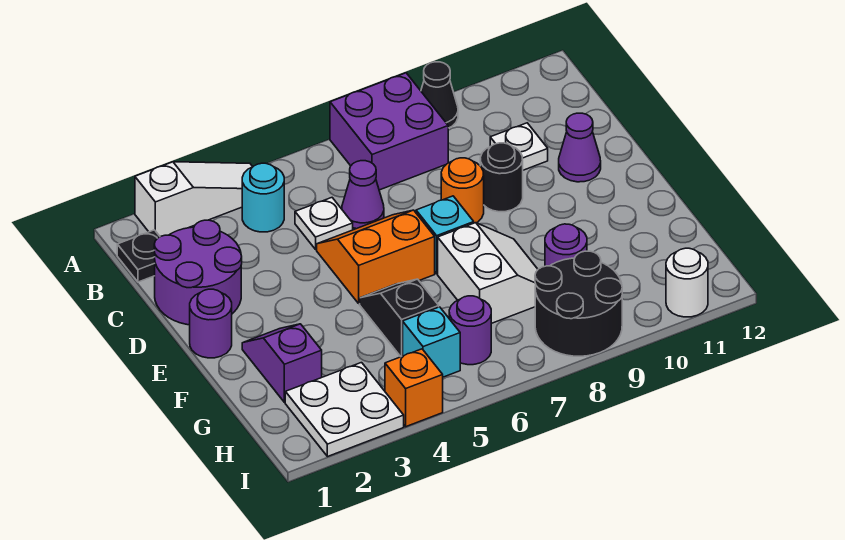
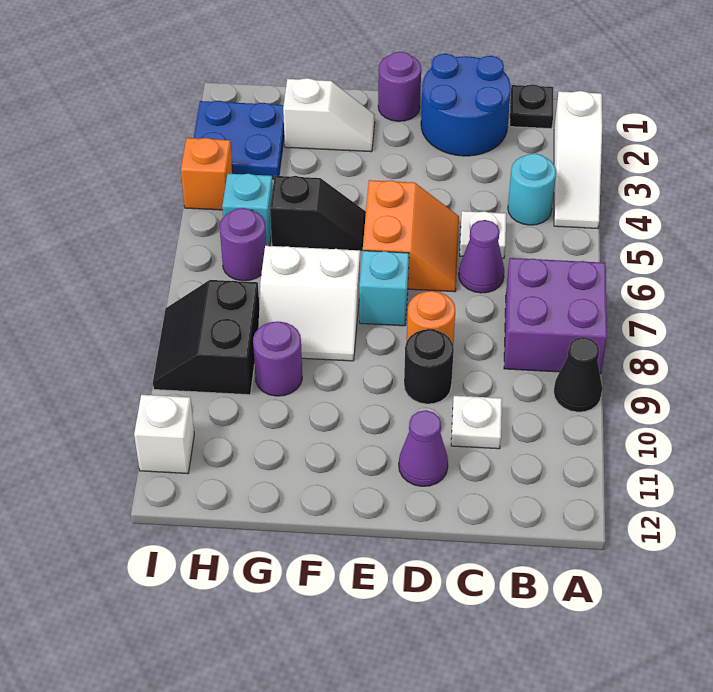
purple round brick C1:D2 level 1 -> blue round brick C1:D2 level 1
purple slope F2:G2 level 1 top G -> white slope F2:G2 level 1 top G
white plate H2:I3 level 1 -> blue plate H2:I3 level 1
black round brick H8:I9 level 1 -> black slope H8:I9 level 1 top H
white round brick I11 level 1 -> white brick I11 level 1

